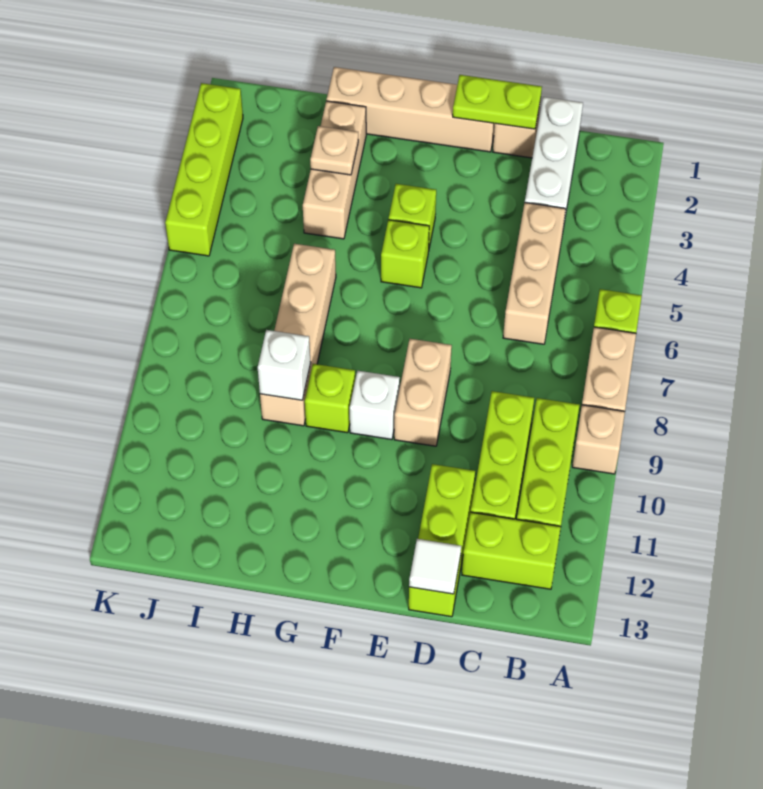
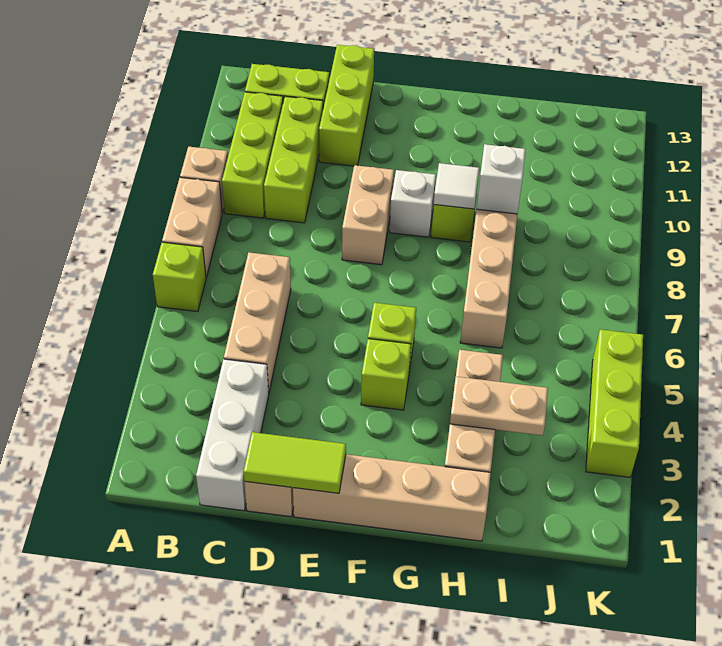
lime plate D1:E1 level 2 -> lime tile D1:E1 level 2
white tile D13 level 2 -> white tile G9 level 2
tan plate H3 level 2 -> tan plate H3:I3 level 2
lime brick K2:K5 level 1 -> lime brick K3:K5 level 1

